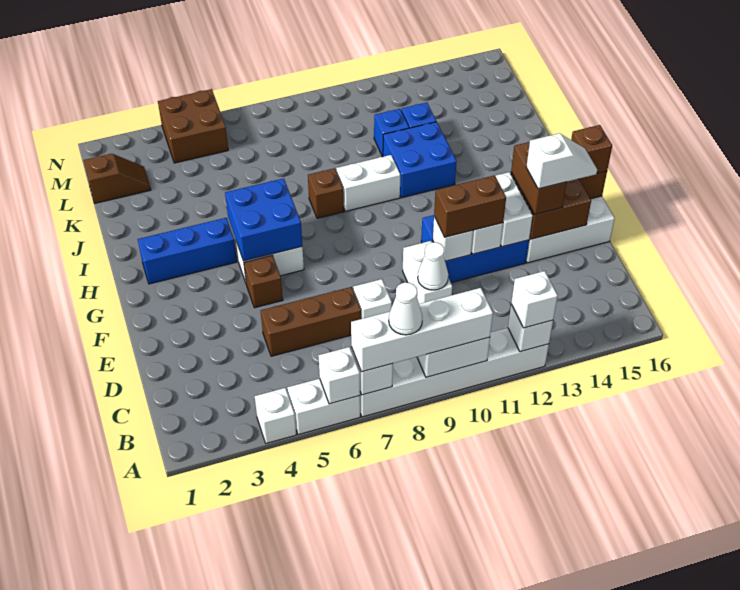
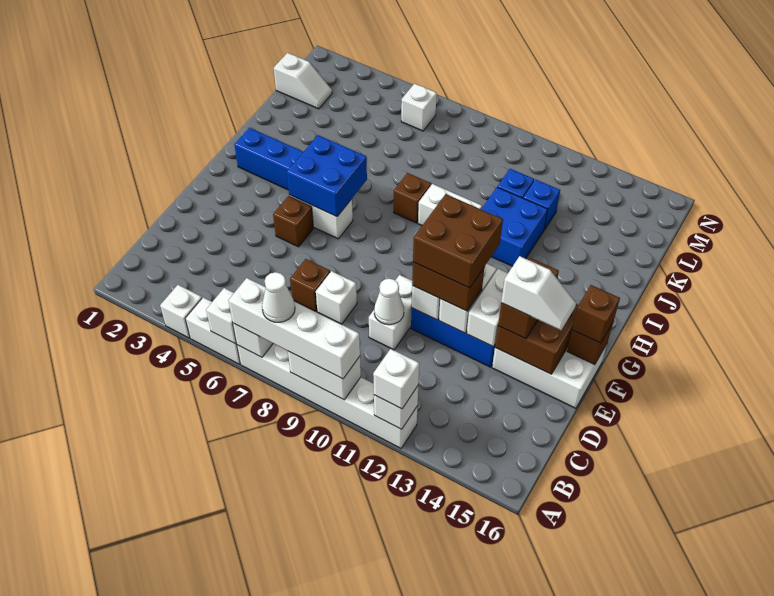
brown brick D5:D7 level 1 -> brown brick D7 level 1
brown slope L1:L2 level 1 top 1 -> white slope L1:L2 level 1 top 1
brown brick M4:N5 level 1 -> brown brick E11:F12 level 4
none -> white brick M6 level 1

